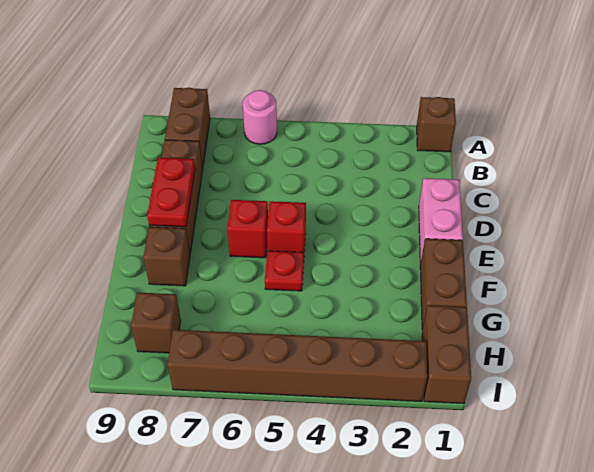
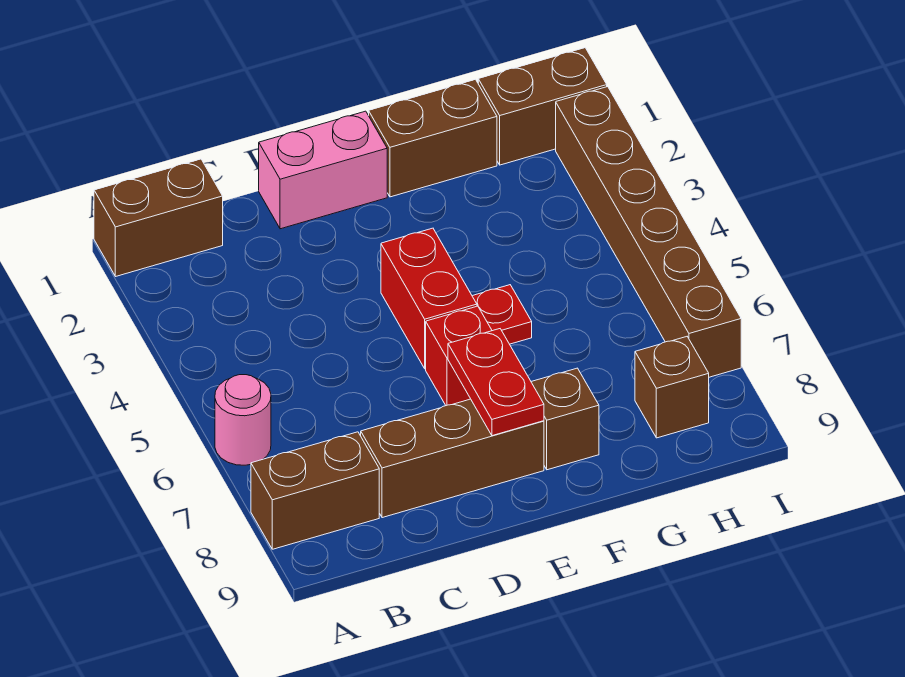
brown brick A1 level 1 -> brown brick A1:B1 level 1
red plate D8:E8 level 2 -> red plate E7:E8 level 2
red brick E5 level 1 -> red brick E4:E5 level 1

